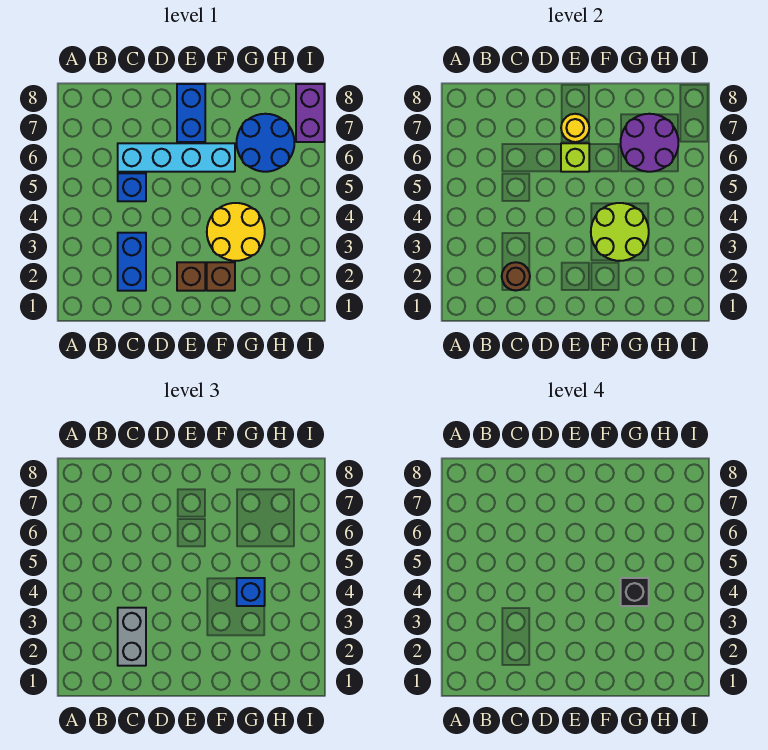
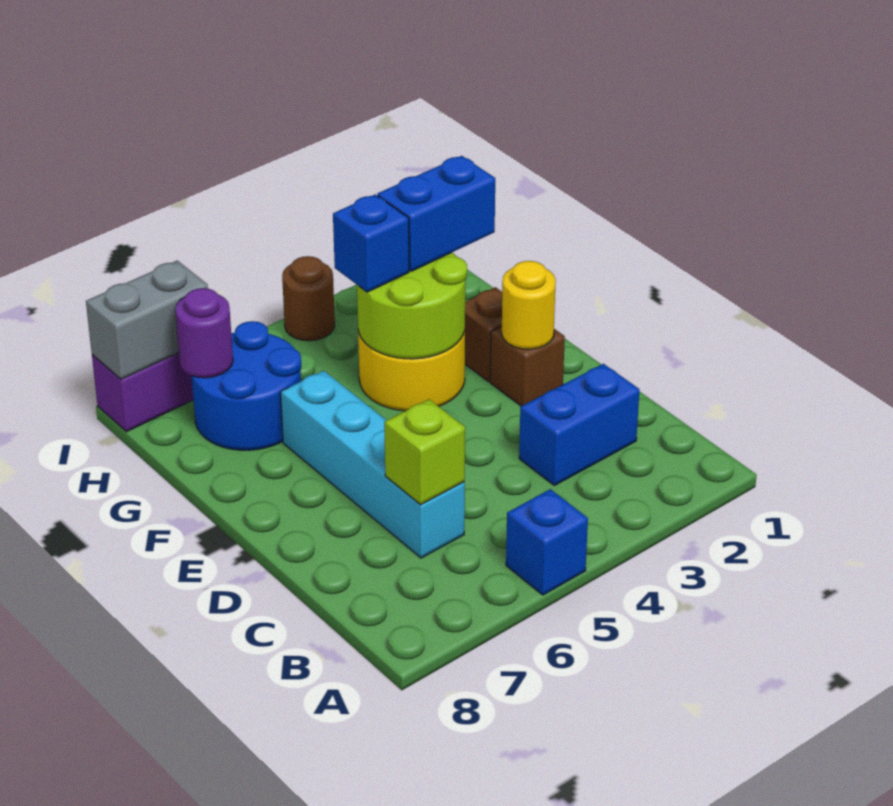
brown round brick C2 level 2 -> brown round brick I4 level 1
grey brick C2:C3 level 3 -> grey brick I7:I8 level 2
blue brick C5 level 1 -> blue brick A5 level 1
lime brick E6 level 2 -> lime brick C6 level 2
blue brick E7:E8 level 1 -> blue brick G2:G3 level 3
yellow round brick E7 level 2 -> yellow round brick E2 level 2
black brick G4 level 4 -> none
purple round brick G6:H7 level 2 -> purple round brick H7 level 2

